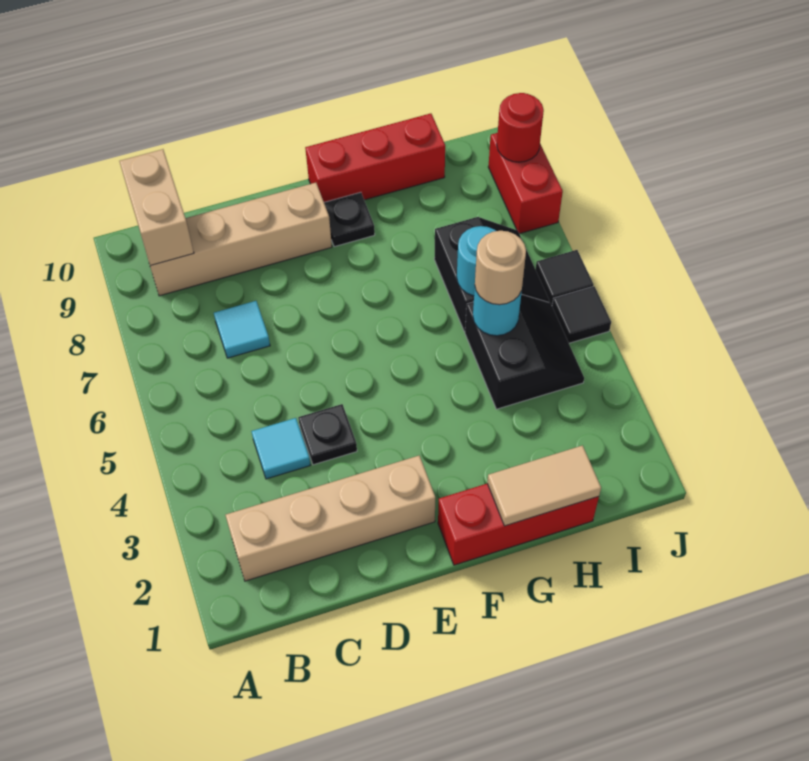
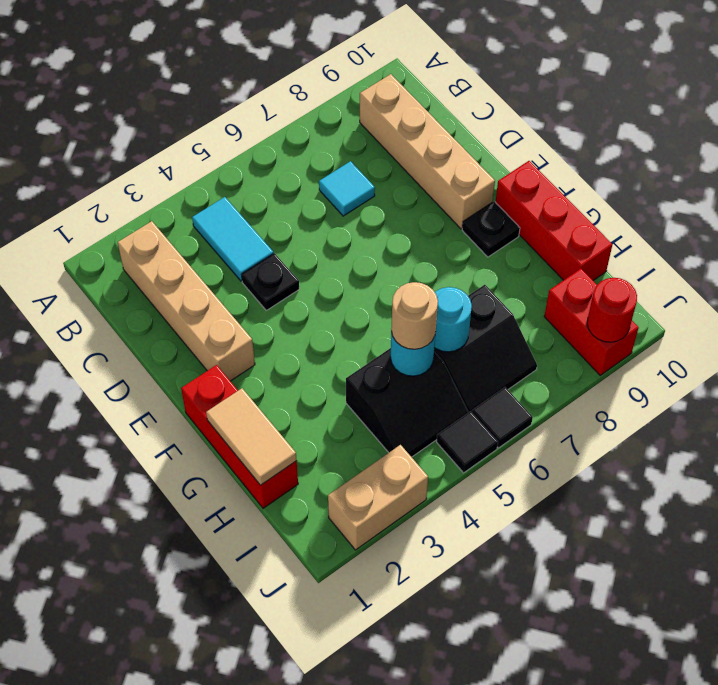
tan brick B9:B10 level 2 -> tan brick J2:J3 level 1
cyan tile C4 level 1 -> cyan tile B4:C4 level 1
red brick J8:J9 level 1 -> red brick I9:J9 level 1

